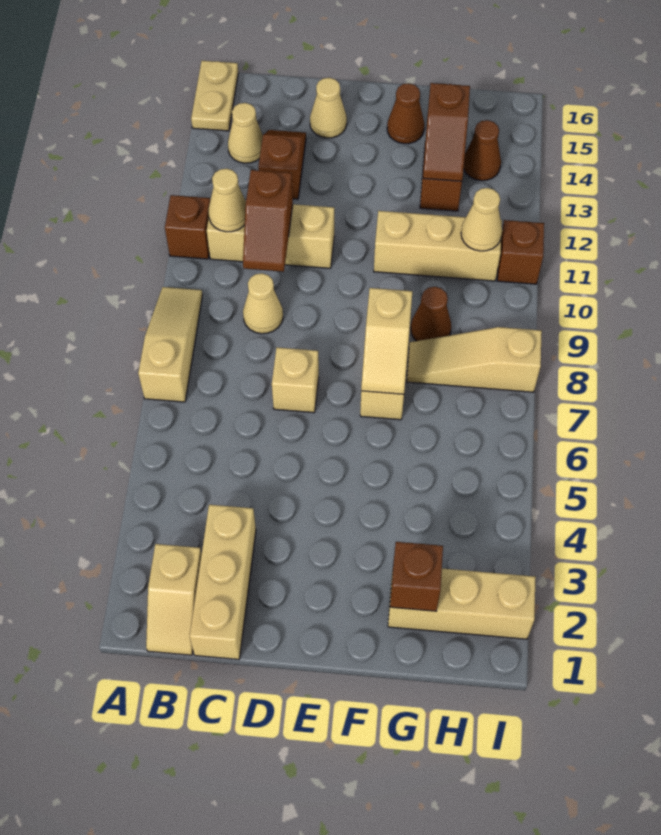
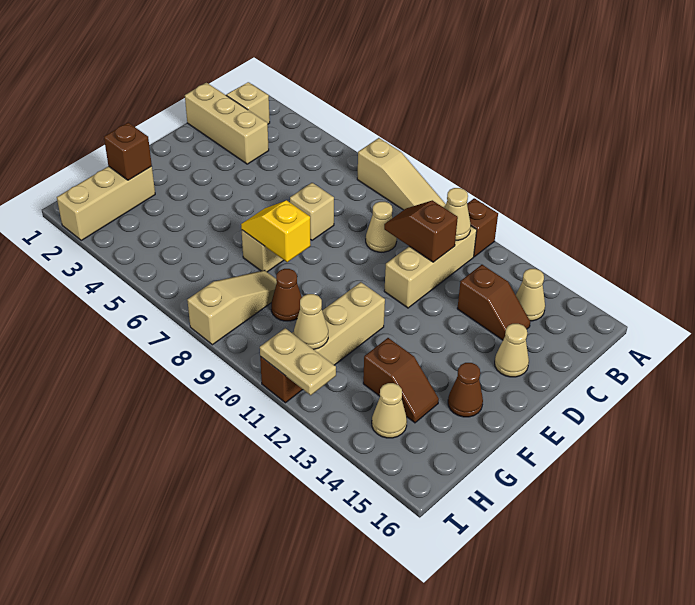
tan plate A15:A16 level 1 -> tan plate I11:I12 level 2
tan slope F7:F8 level 2 top 8 -> yellow slope F7:F8 level 2 top 8
brown slope G13:G14 level 2 top 14 -> none
brown cone H14 level 1 -> tan cone H14 level 1

